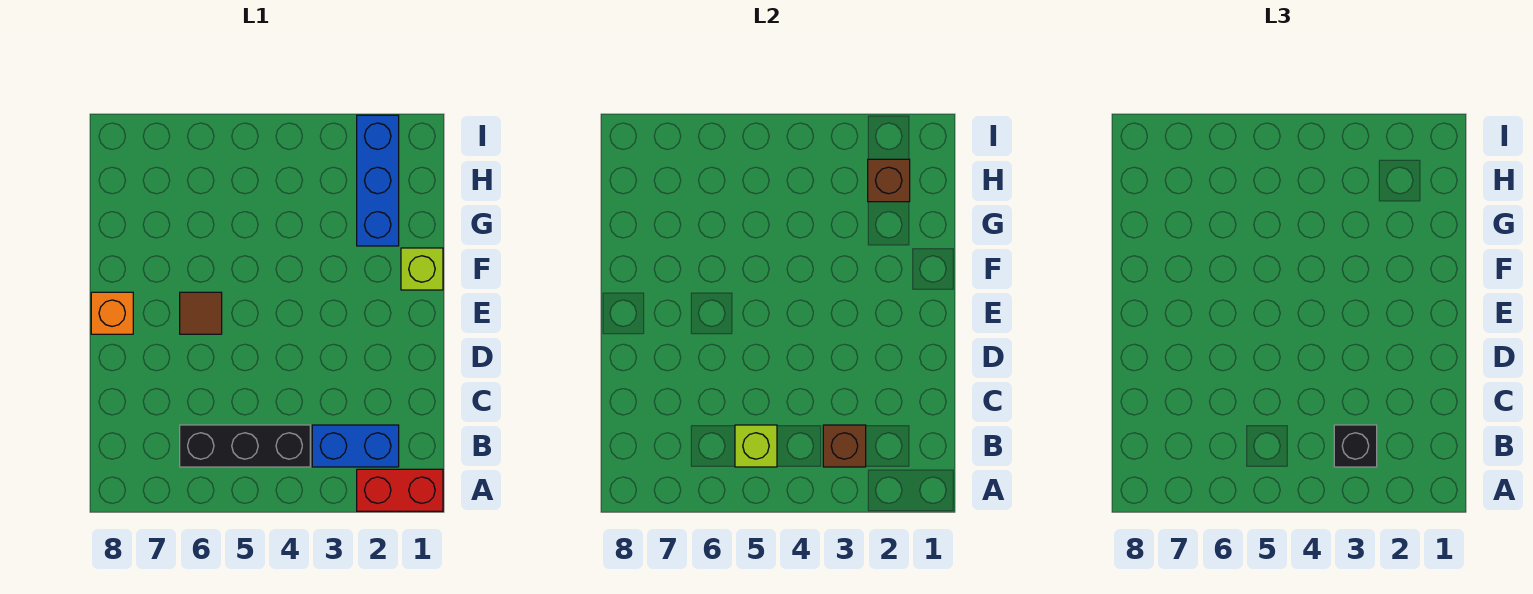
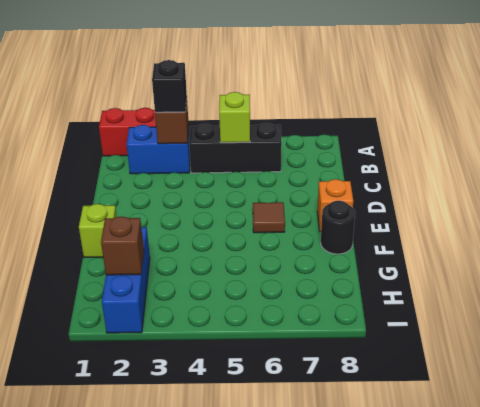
none -> black round brick F8 level 1

